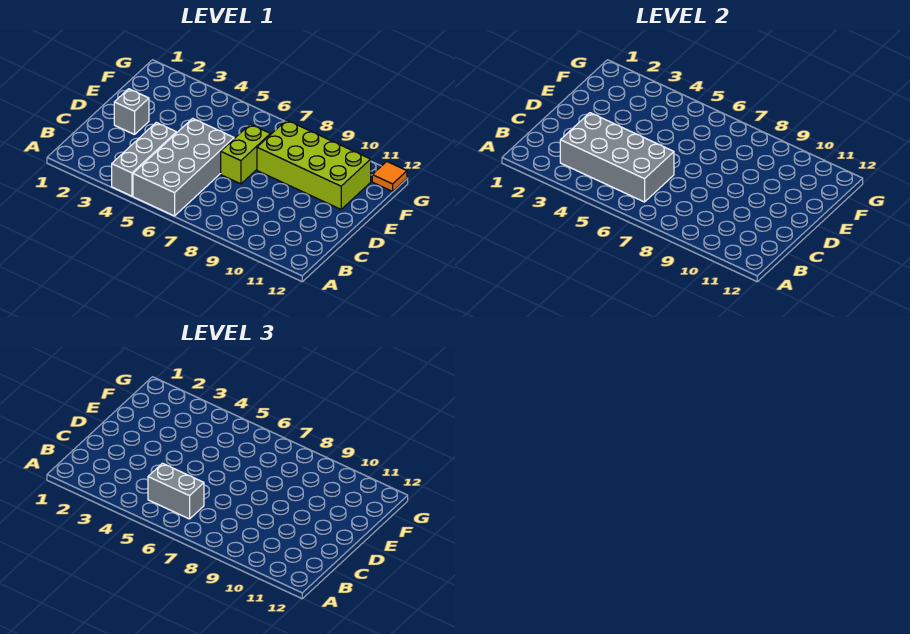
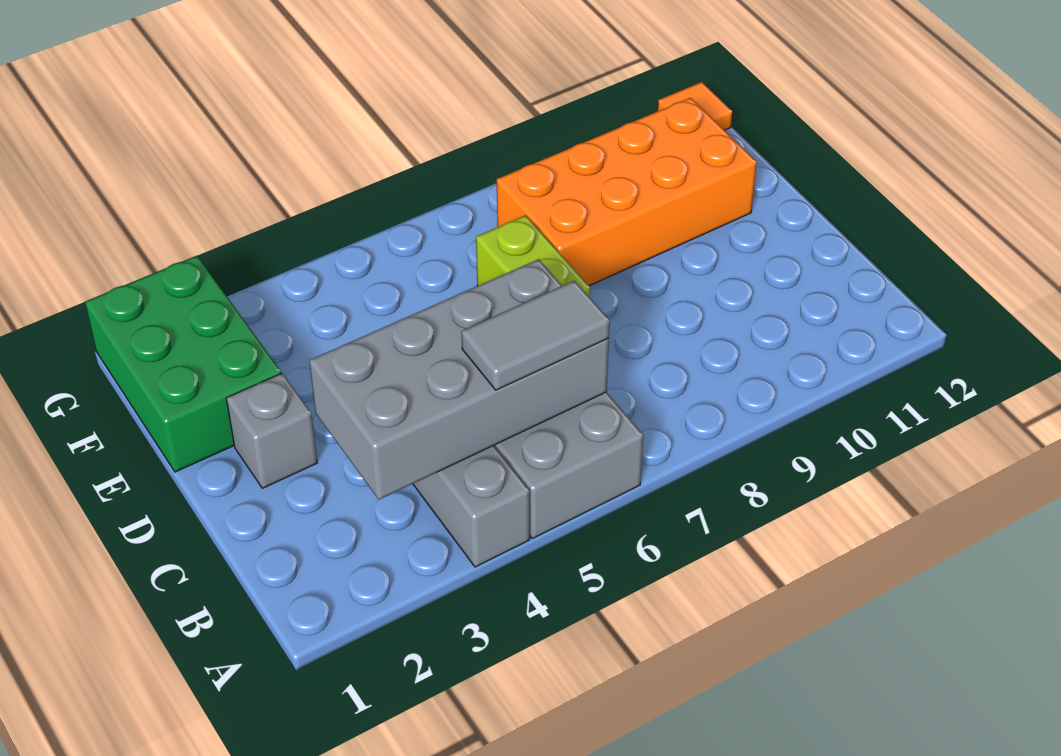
grey brick B5:B6 level 3 -> grey tile B5:B6 level 3
none -> green brick E1:G2 level 1
lime brick E8:F11 level 1 -> orange brick E8:F11 level 1

